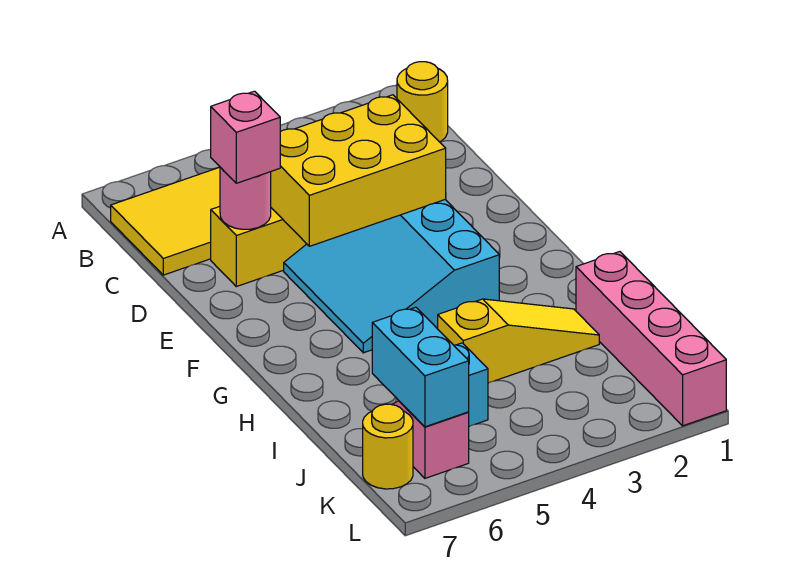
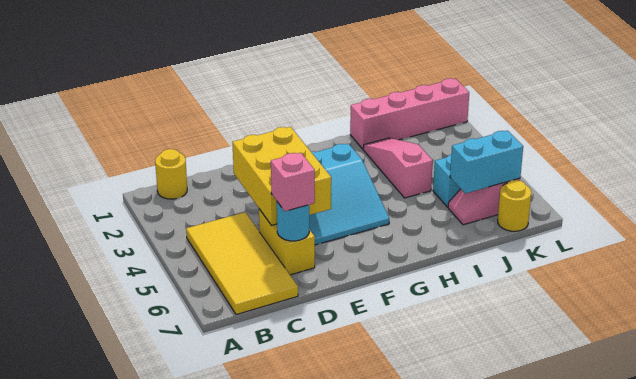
pink round brick D6 level 2 -> cyan round brick D6 level 2
yellow slope I2:I4 level 1 top 4 -> pink slope I2:I4 level 1 top 4

